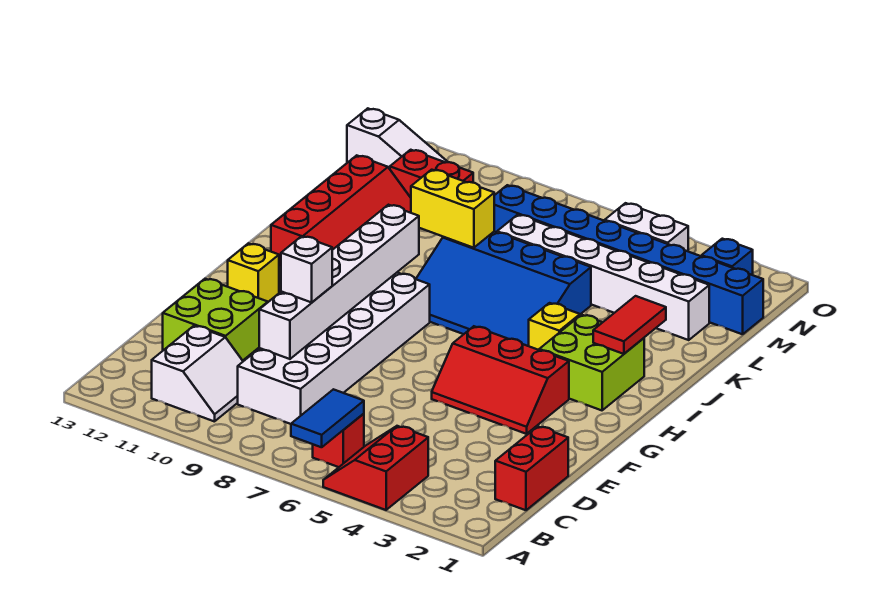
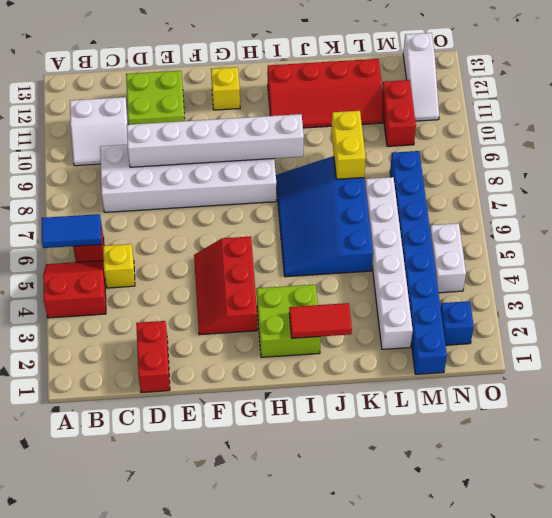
red brick C1:D1 level 1 -> red brick D1:D2 level 1
white brick E9 level 3 -> none
yellow brick I4 level 1 -> yellow brick C5 level 1

